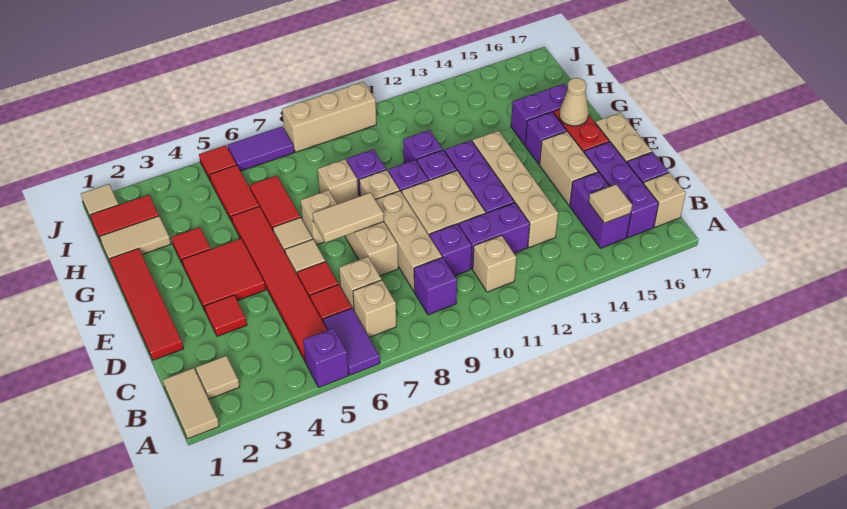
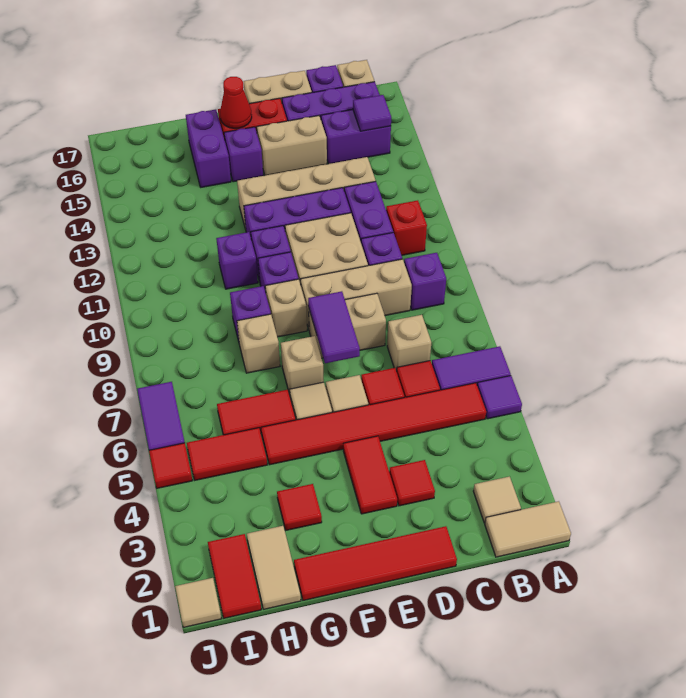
purple brick A5 level 1 -> purple tile A5 level 1
tan brick B7 level 1 -> none
tan brick B11 level 1 -> red brick B11 level 1
tan tile B15 level 2 -> purple tile B15 level 2
red tile E3:F4 level 1 -> red tile E3:E4 level 1
tan tile E7:E8 level 2 -> purple tile E7:E8 level 2
tan cone F16 level 2 -> red cone F16 level 2
tan brick J8:J10 level 1 -> none

